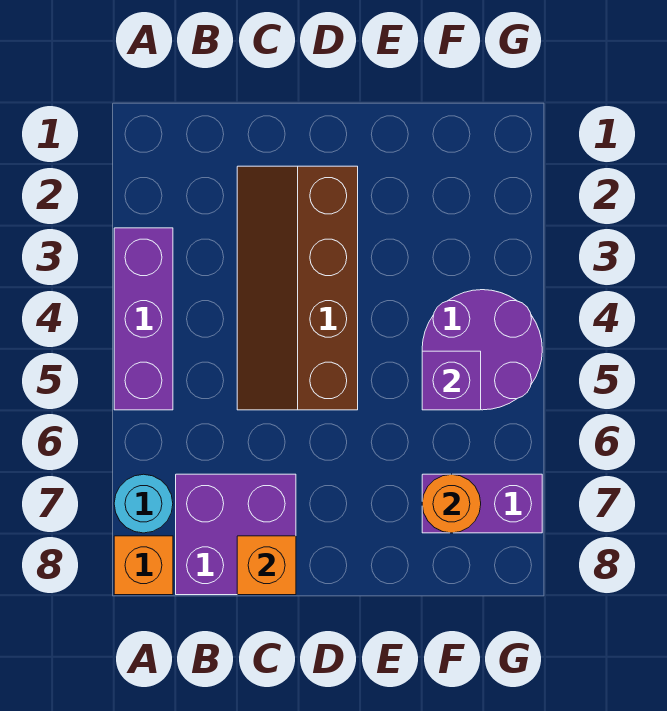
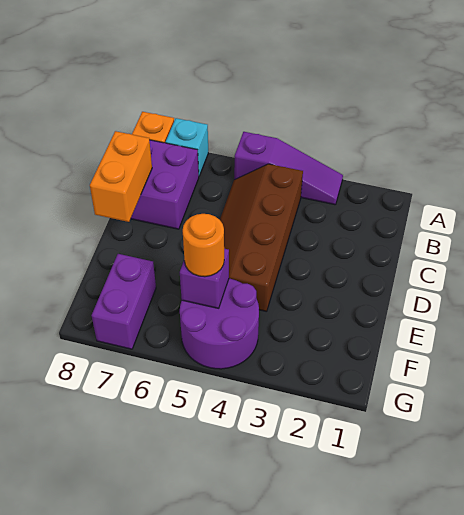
purple brick A3:A5 level 1 -> purple slope A3:A5 level 1 top 5
cyan round brick A7 level 1 -> cyan brick A7 level 1
brown slope C2:D5 level 1 top D -> brown slope B4:E5 level 1 top 4
orange brick C8 level 2 -> orange brick C8:D8 level 2
orange round brick F7 level 2 -> orange round brick F5 level 3

